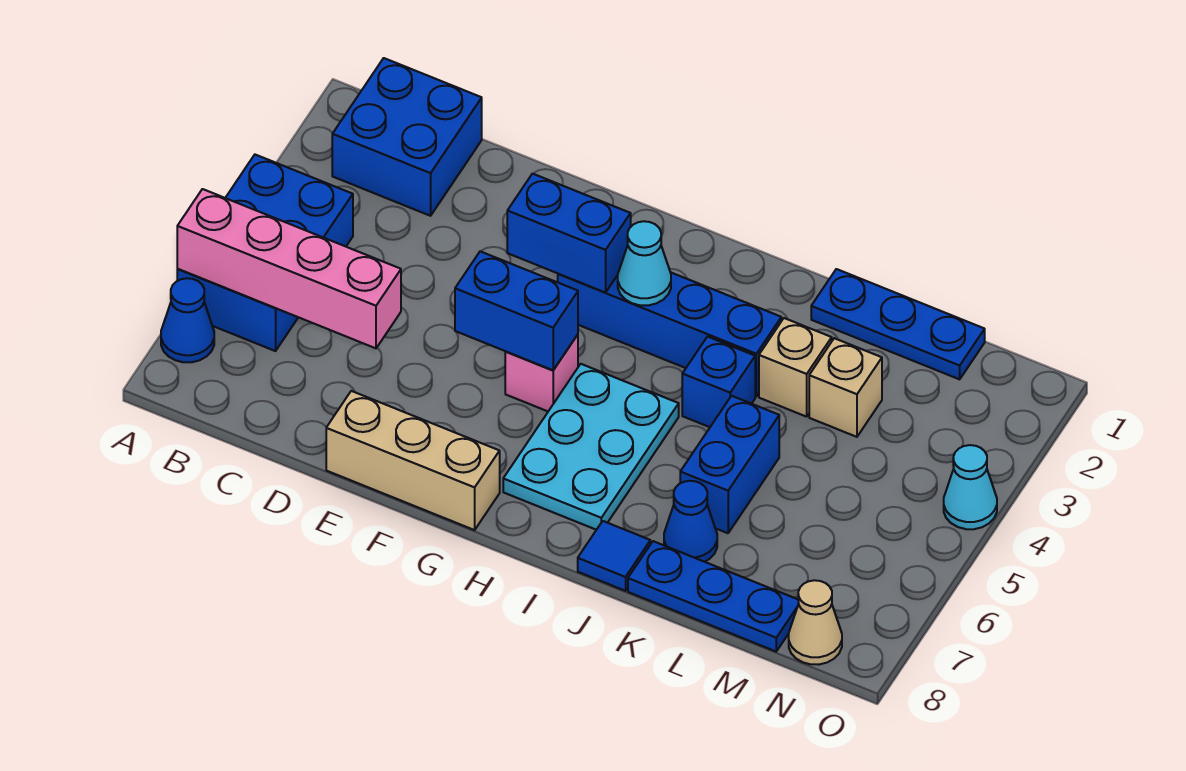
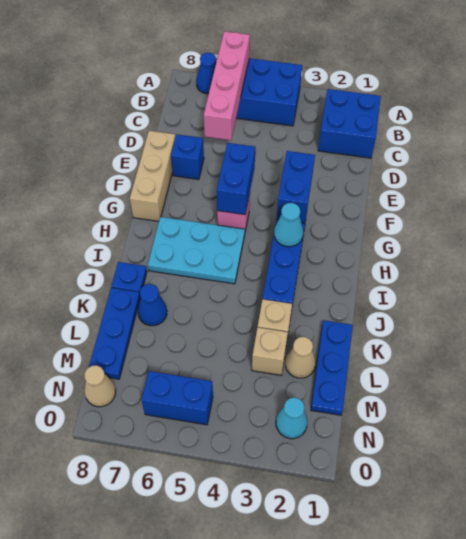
blue brick J4 level 1 -> blue brick E7 level 1
blue tile J8 level 1 -> blue plate J8 level 1
blue brick K5:K6 level 1 -> blue brick N5:N6 level 1
none -> tan cone L2 level 1
cyan cone O4 level 1 -> cyan cone N2 level 1

